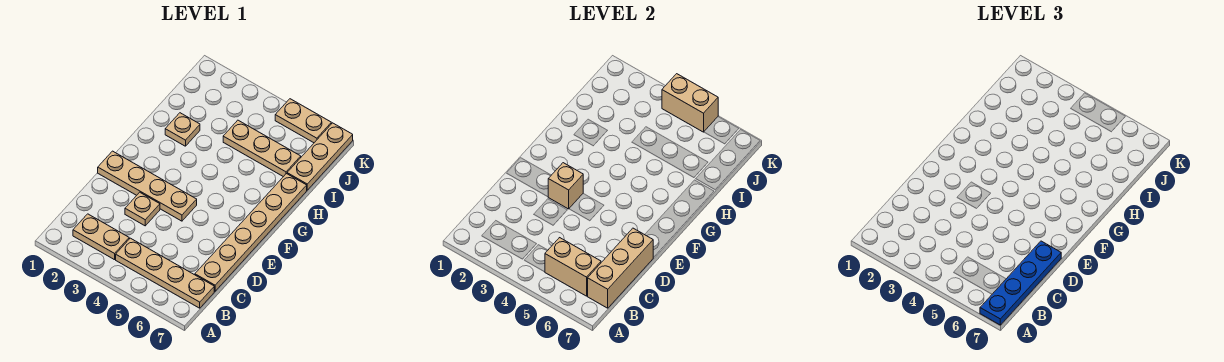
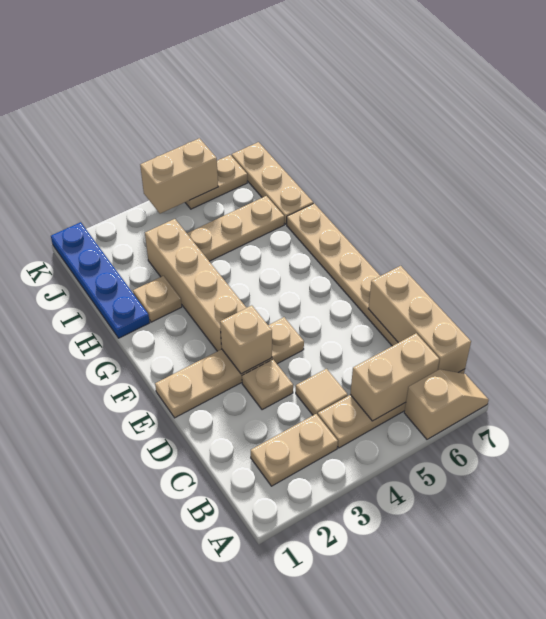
none -> tan slope A6:A7 level 1 top 6
blue plate A7:D7 level 3 -> blue plate H1:K1 level 1
none -> tan tile C4 level 1
none -> tan brick F3:I3 level 1

